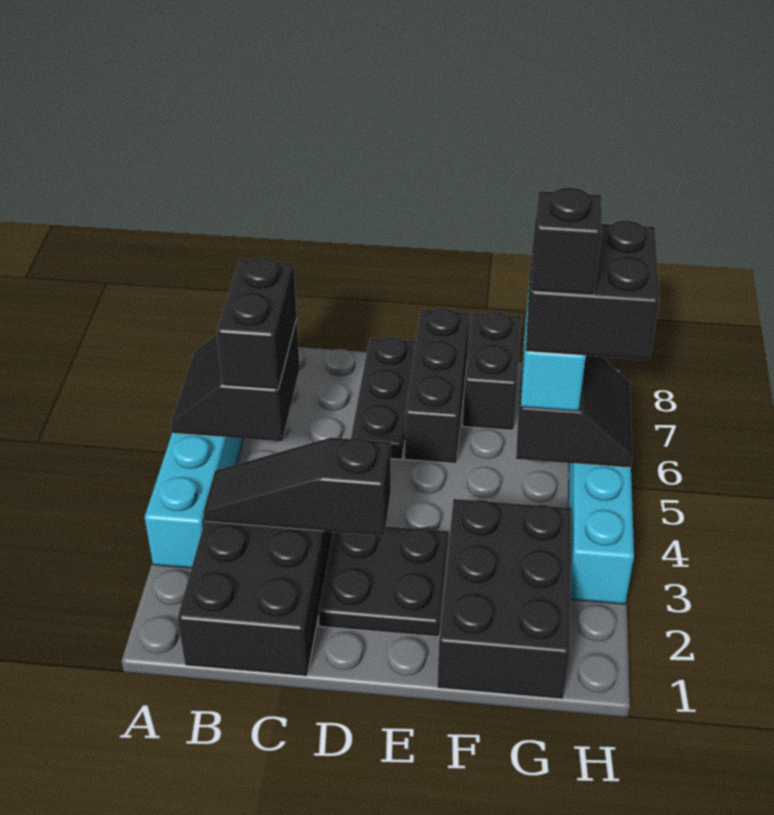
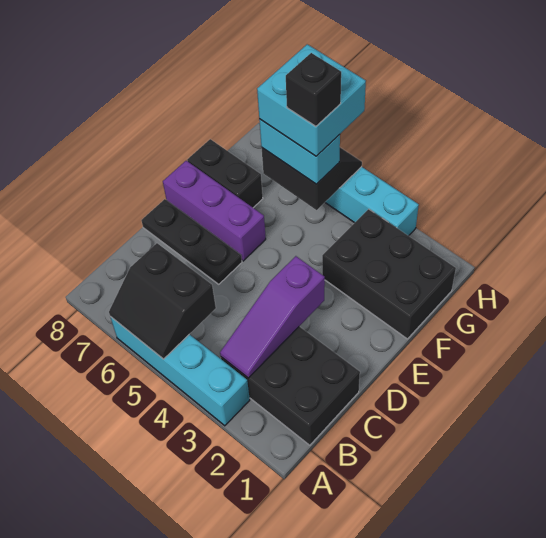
black slope B3:D3 level 2 top D -> purple slope B3:D3 level 2 top D
black brick B5:B6 level 3 -> none
black plate D2:E3 level 1 -> none
black brick E6:E8 level 1 -> purple brick E6:E8 level 1
black brick G5:H6 level 4 -> cyan brick G5:H6 level 4

